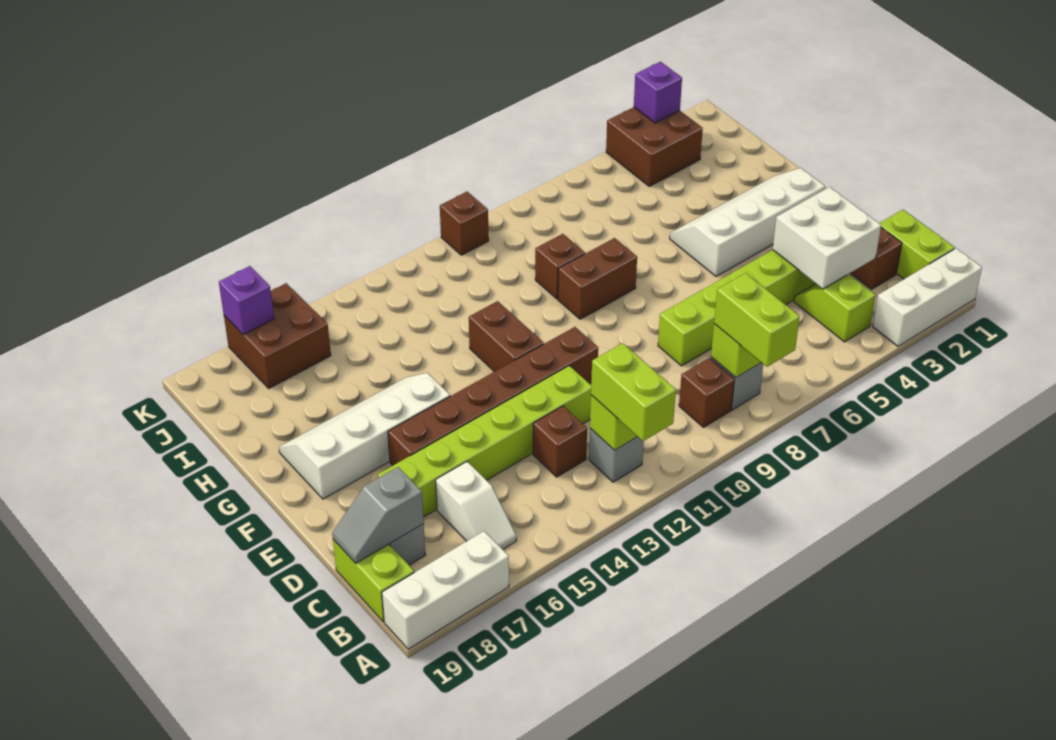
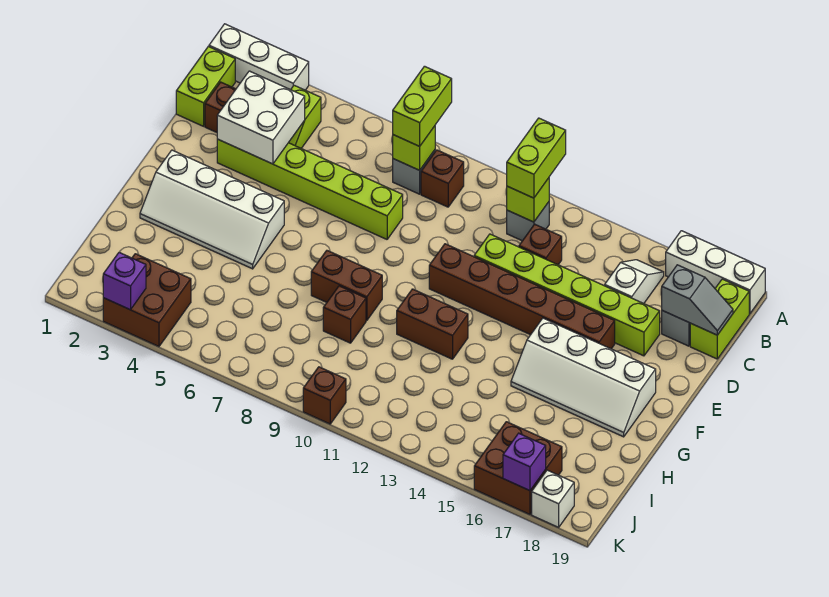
brown brick F12:G12 level 1 -> brown brick G11:G12 level 1
none -> white brick K18 level 1

